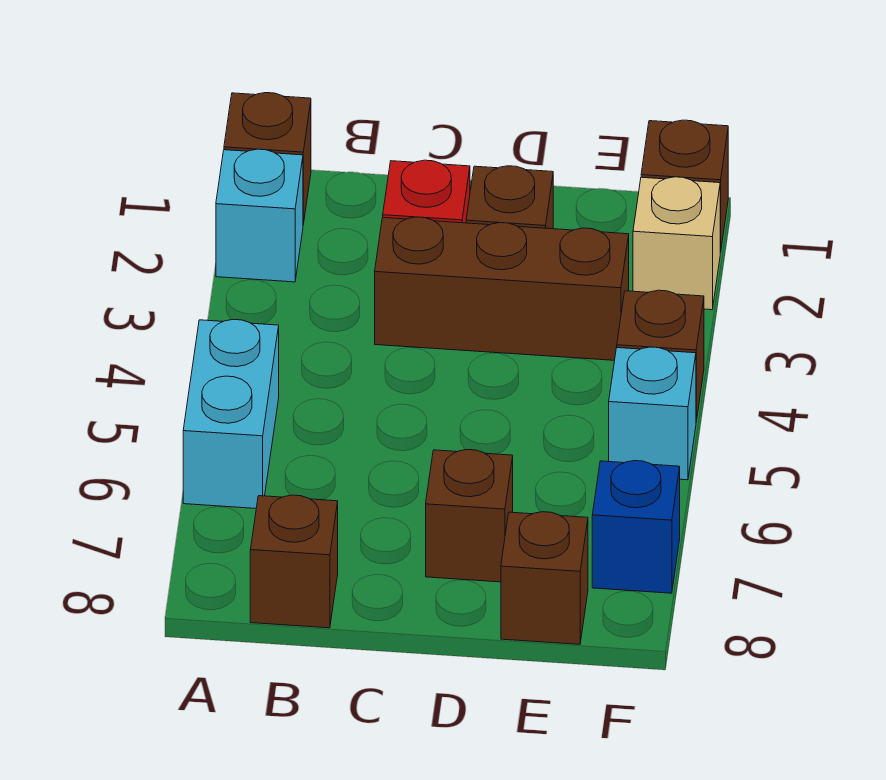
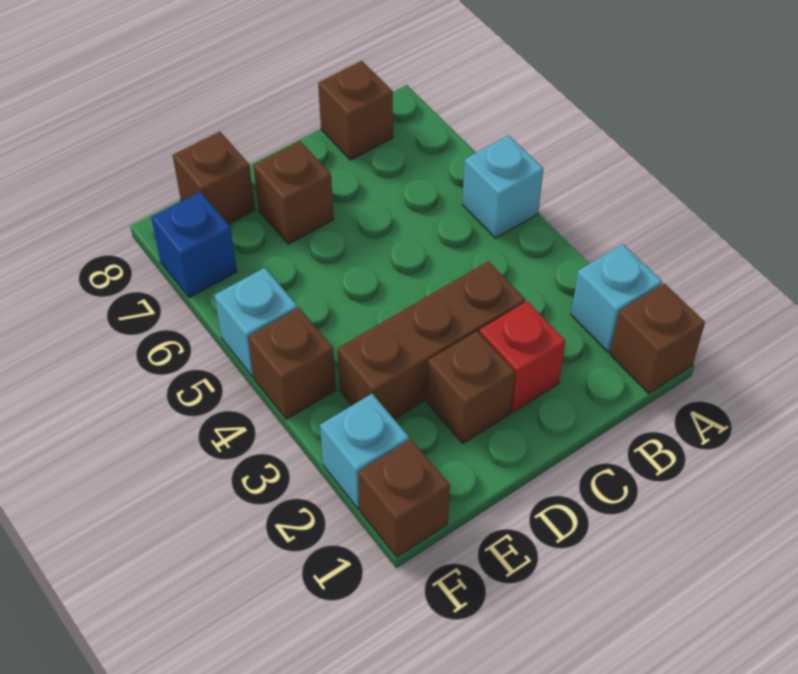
cyan brick A5:A6 level 1 -> cyan brick A5 level 1
tan brick F2 level 1 -> cyan brick F2 level 1

